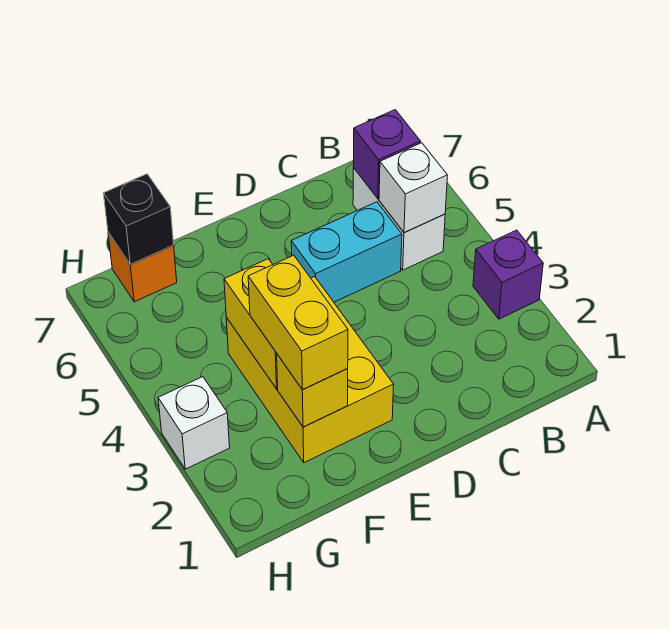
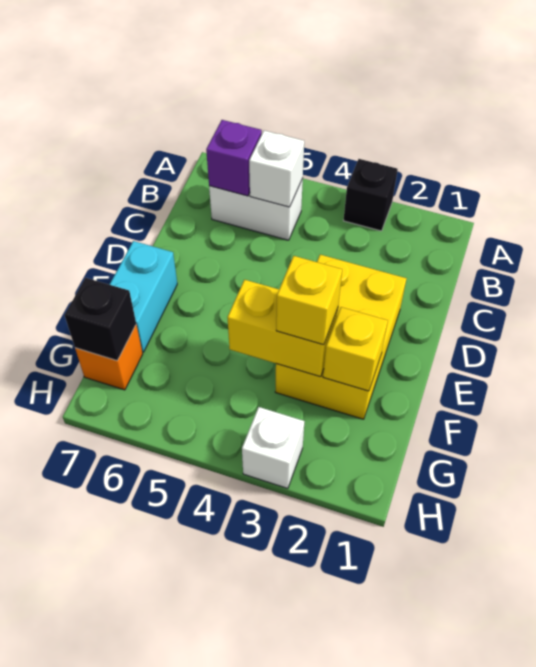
purple brick A3 level 1 -> black brick A3 level 1
cyan brick C5:D5 level 1 -> cyan brick E7:F7 level 1
yellow brick E2:F4 level 1 -> yellow brick D2:F3 level 1
yellow brick F2:F3 level 3 -> yellow brick F3 level 3

